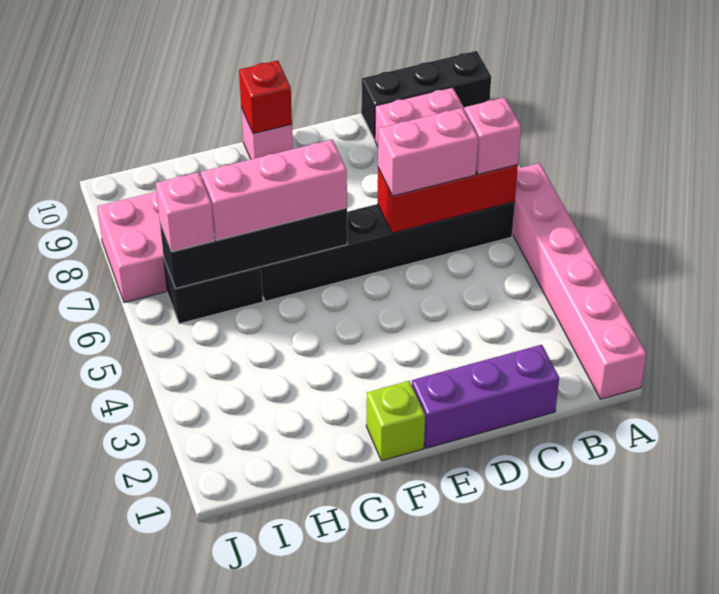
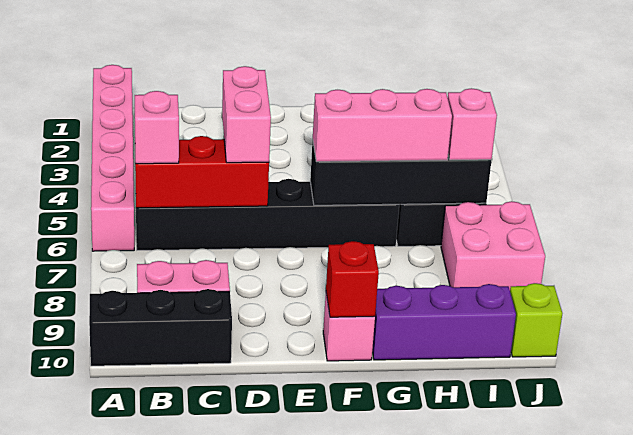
purple brick C1:E1 level 1 -> purple brick G10:I10 level 1
pink brick C6:D6 level 3 -> pink brick D5:D6 level 3
lime brick F1 level 1 -> lime brick J10 level 1

